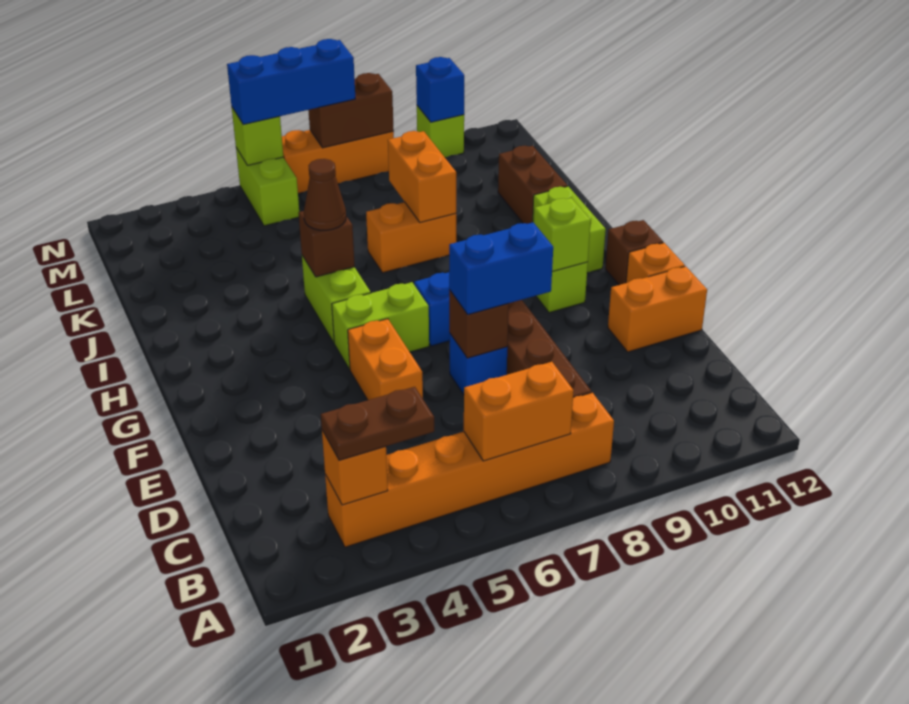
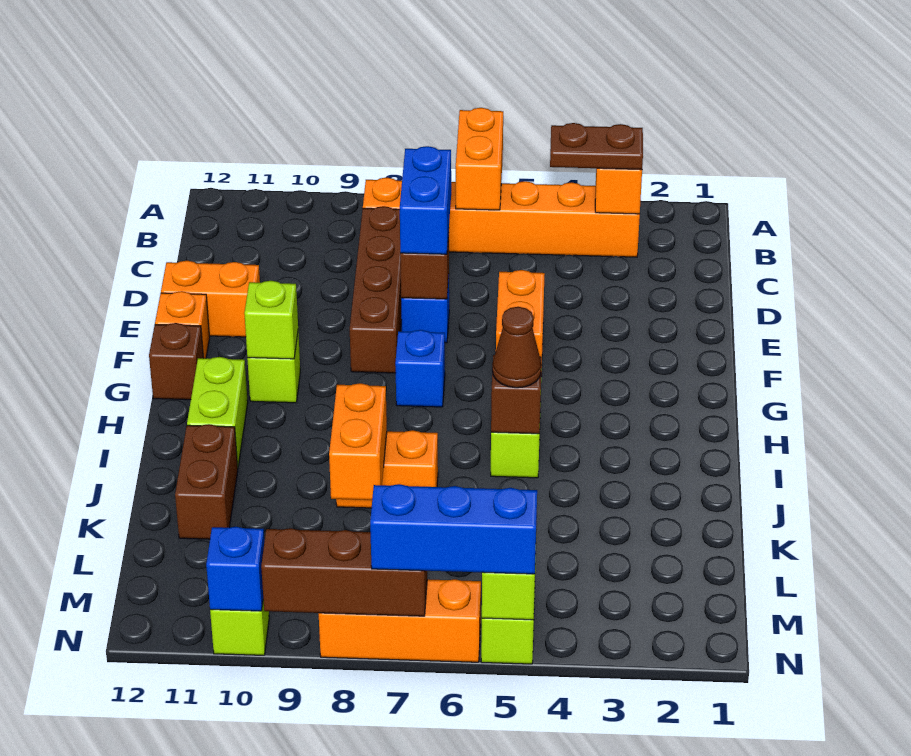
orange brick B6:B7 level 2 -> orange brick A6:B6 level 2
blue brick E7:E8 level 3 -> blue brick D7:E7 level 3
lime brick G5:G6 level 1 -> none
brown brick N7:N8 level 2 -> brown brick N7:N9 level 2

